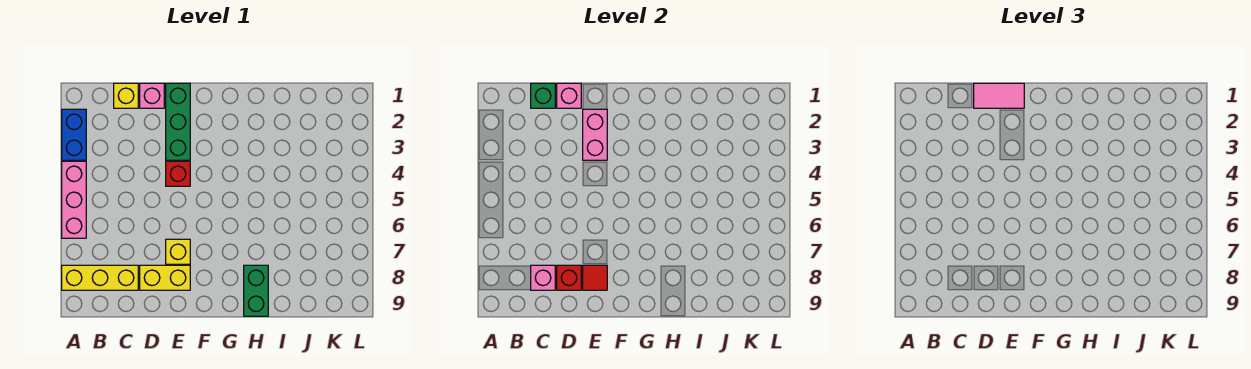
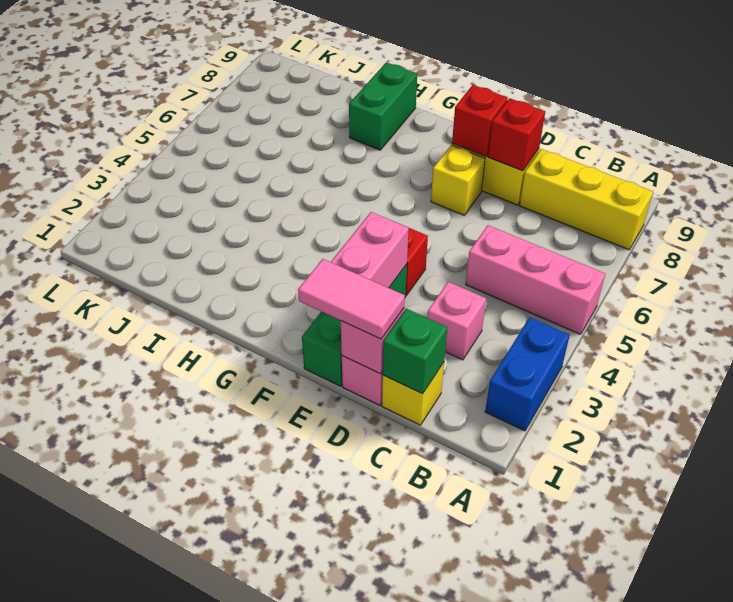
pink brick A4:A6 level 1 -> pink brick A5:C5 level 1
pink brick C8 level 2 -> pink brick C3 level 1
red tile E8 level 2 -> red brick E8 level 2

